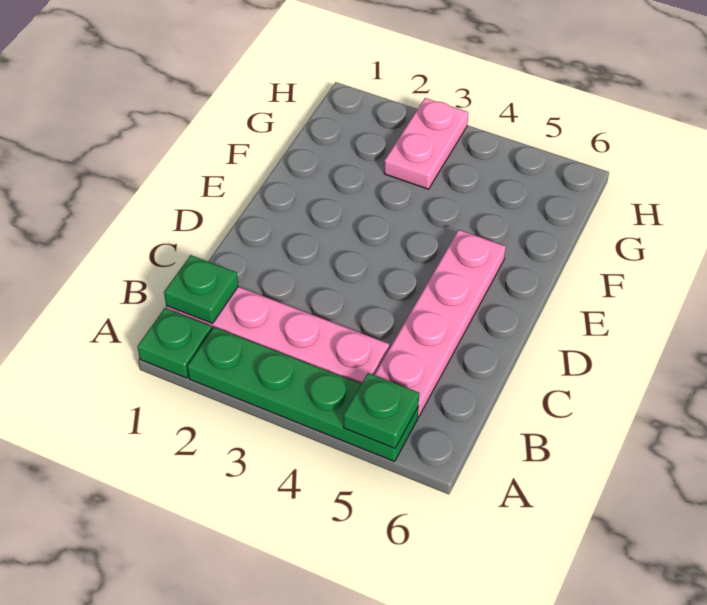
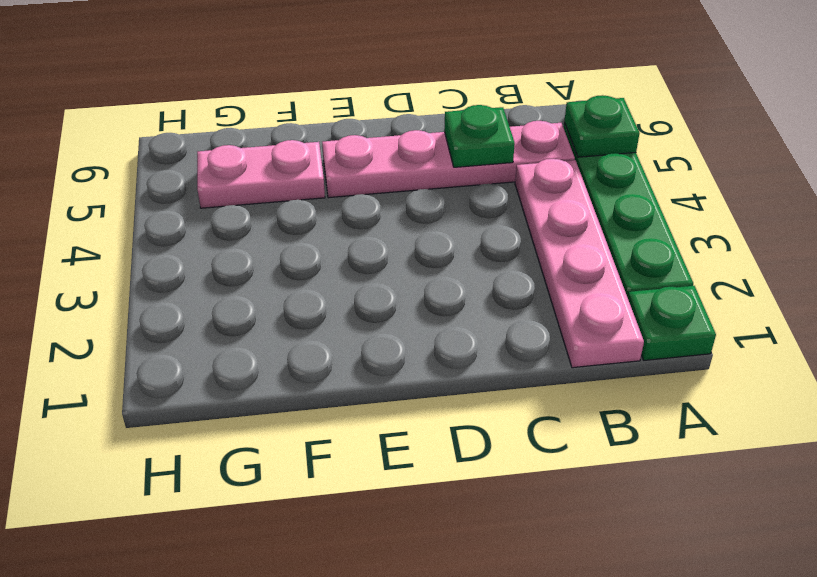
green plate B1 level 2 -> green plate C5 level 2
pink plate G3:H3 level 1 -> pink plate F5:G5 level 1

